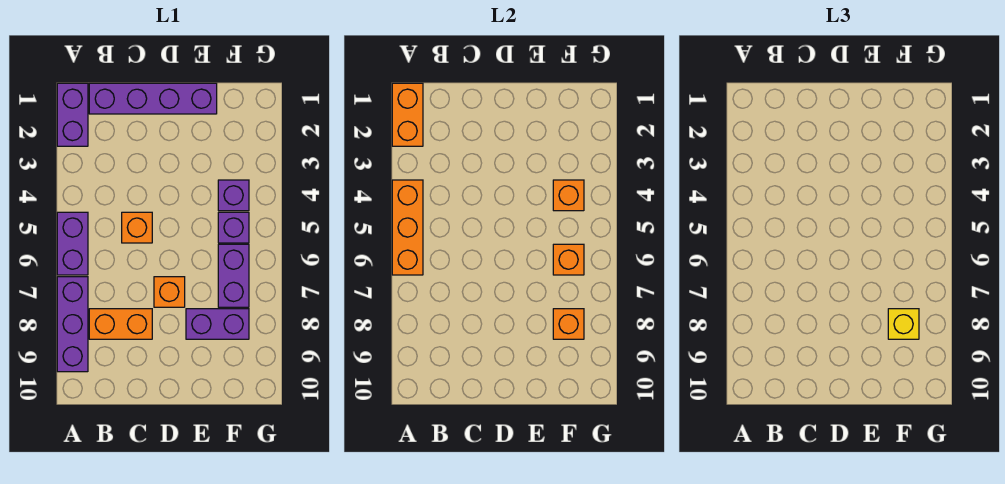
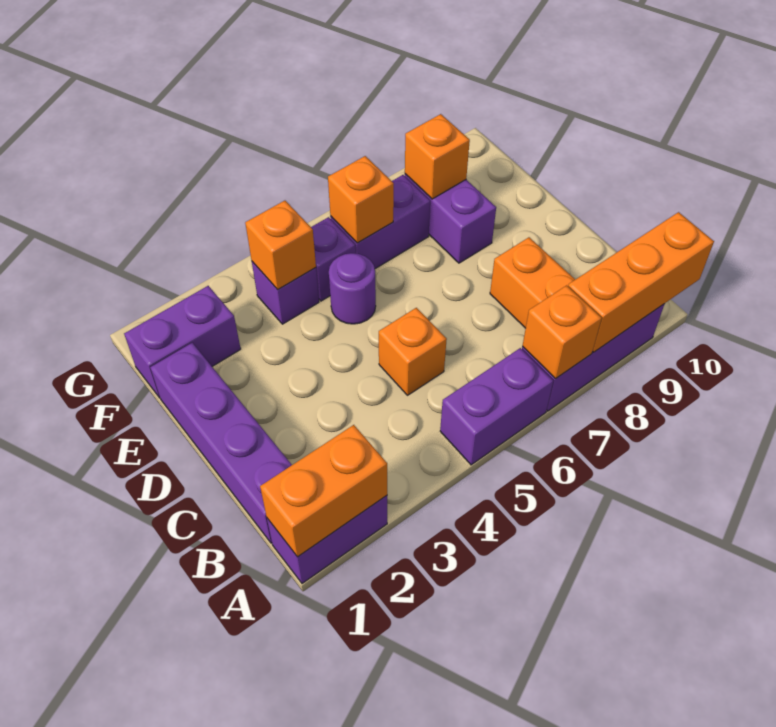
orange brick A4:A6 level 2 -> orange brick A8:A10 level 2
orange brick D7 level 1 -> orange brick A7 level 2
none -> purple round brick E5 level 1
none -> purple brick F1:F2 level 1
yellow brick F8 level 3 -> none

